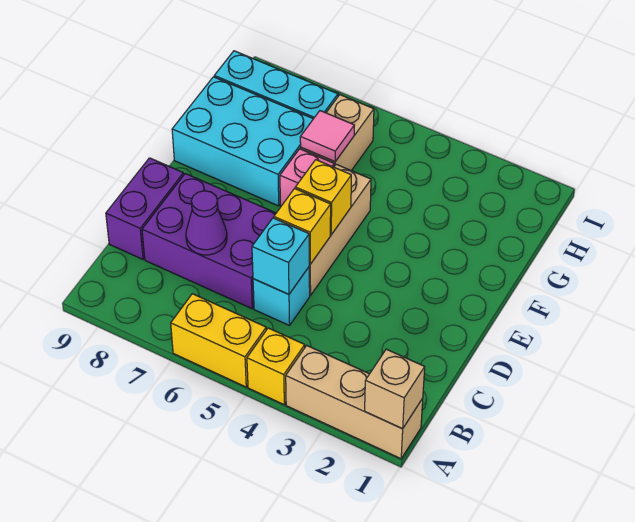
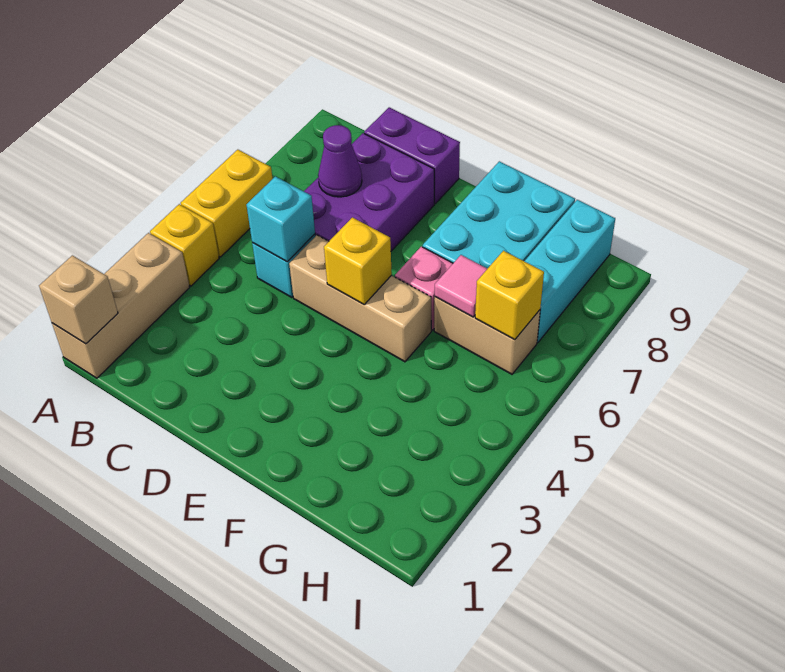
yellow brick D5 level 2 -> yellow brick H6 level 2

